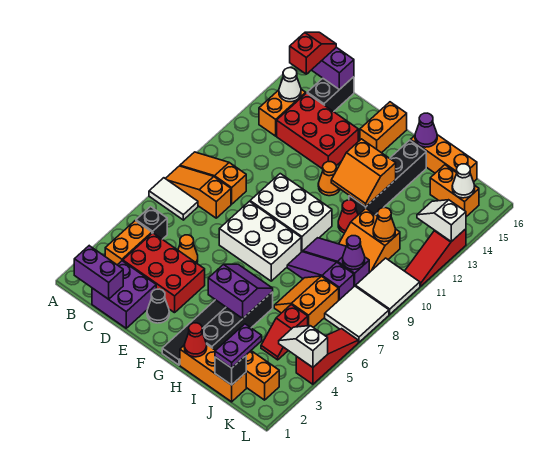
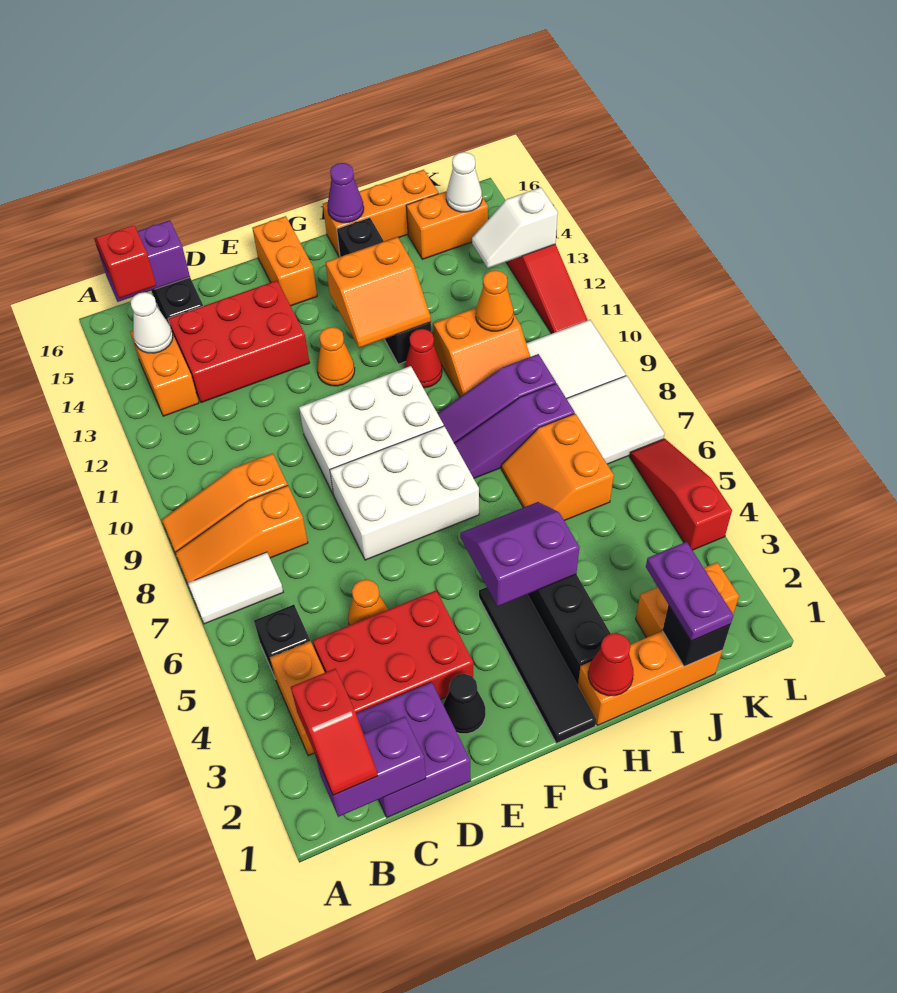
red slope J4:J5 level 1 top 5 -> red slope B1:B2 level 3 top 2
purple cone J9 level 2 -> none
white slope K4:L4 level 2 top L -> none

